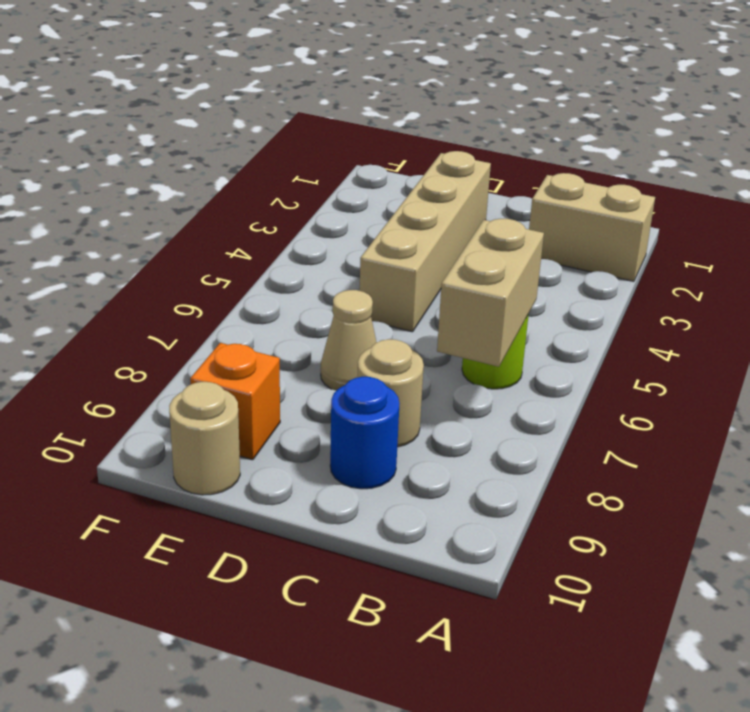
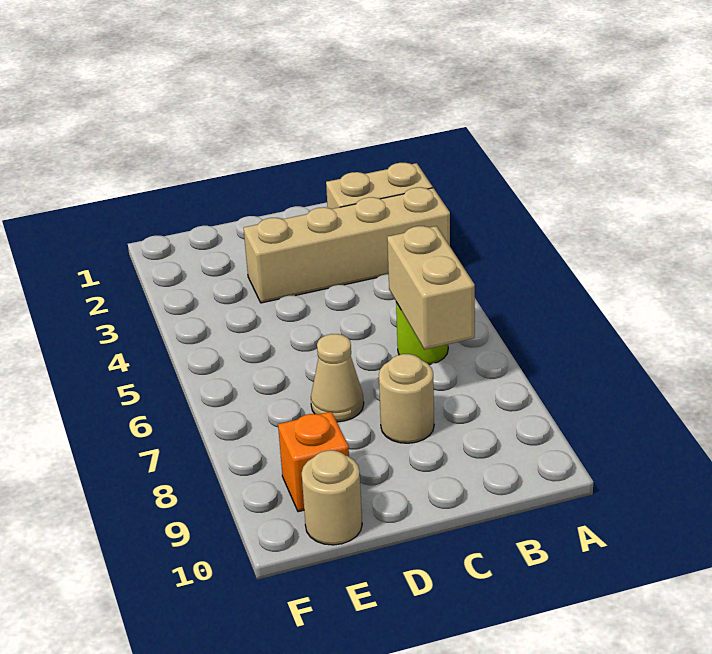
blue round brick C9 level 1 -> none
tan brick D2:D5 level 1 -> tan brick A3:D3 level 1

